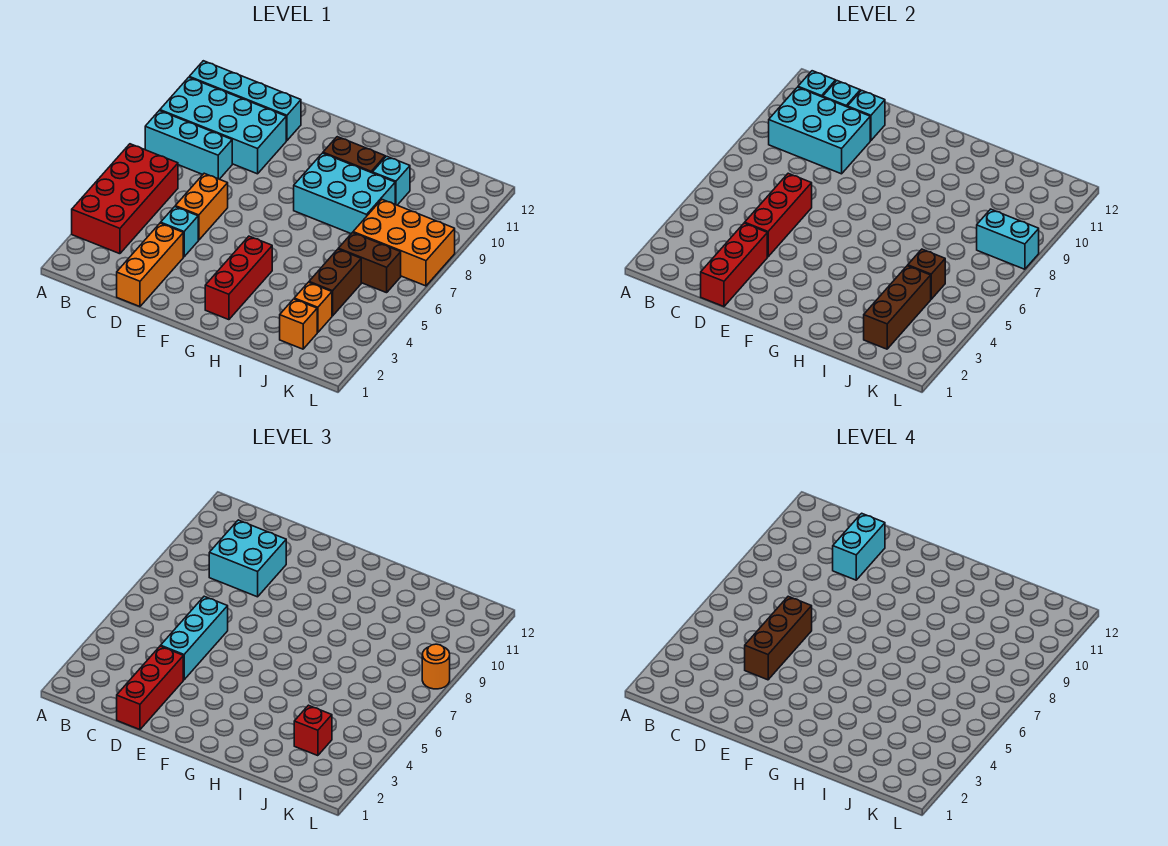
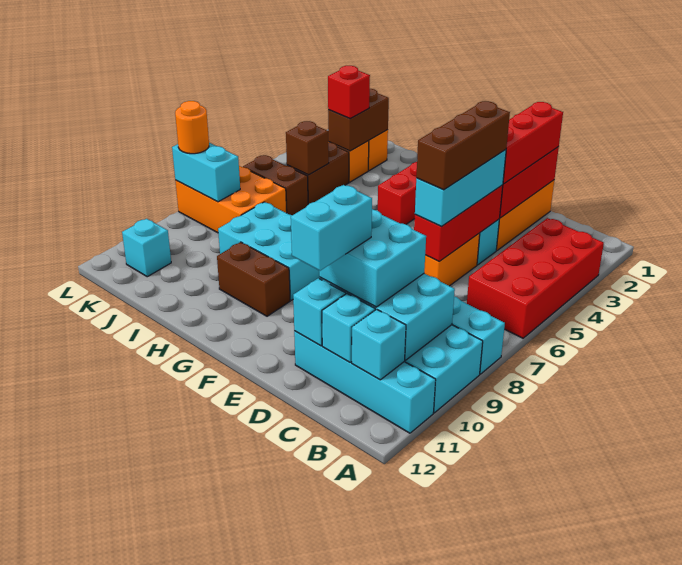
cyan brick I10 level 1 -> cyan brick K11 level 1
brown brick J2:J4 level 2 -> brown brick J2:J3 level 2

